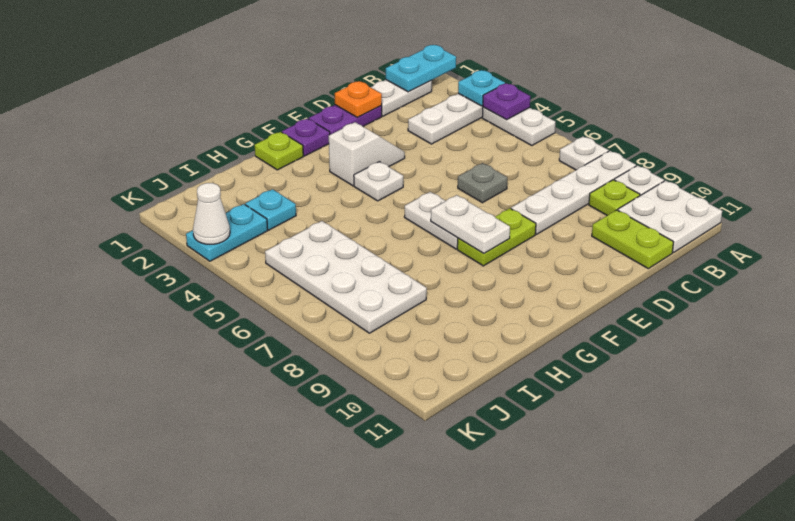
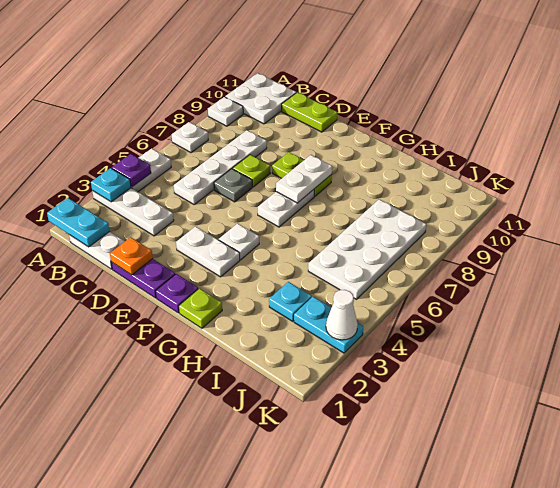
white plate A8:D8 level 1 -> white plate C5:C8 level 1
lime plate B9 level 1 -> lime plate D7 level 1
lime plate C10:C11 level 1 -> lime plate C11:D11 level 1
white slope E3:F3 level 1 top F -> white plate E3:F3 level 1

